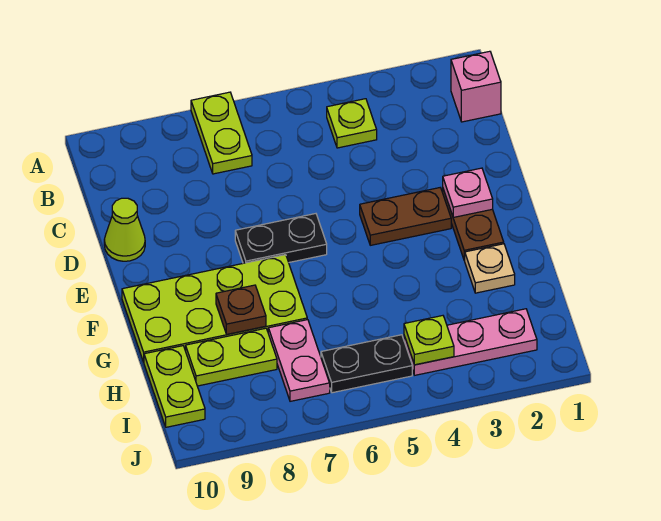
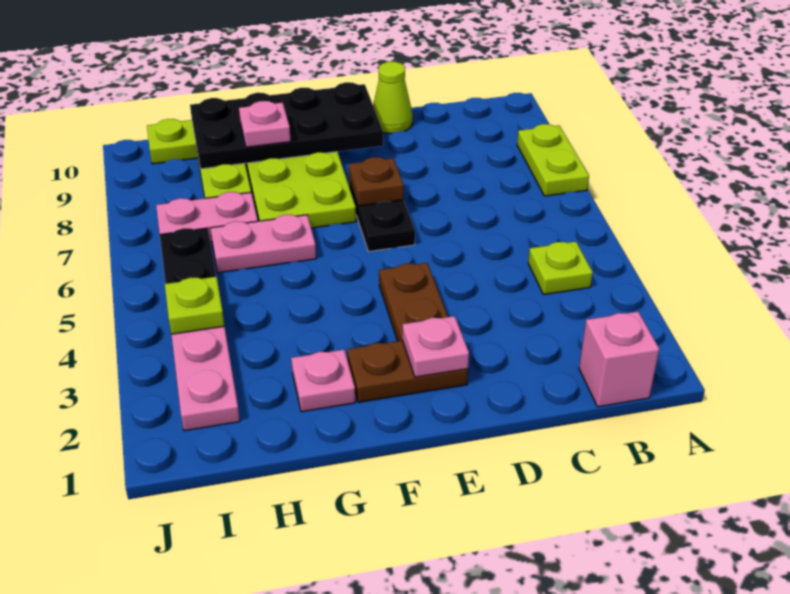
lime plate A7:B7 level 1 -> lime plate A7:A8 level 1
none -> black plate E9:H10 level 2
tan plate G2 level 1 -> pink plate G2 level 1
none -> pink plate G6:H6 level 1
brown plate G8 level 2 -> brown plate E7 level 2
none -> pink plate G9 level 3

